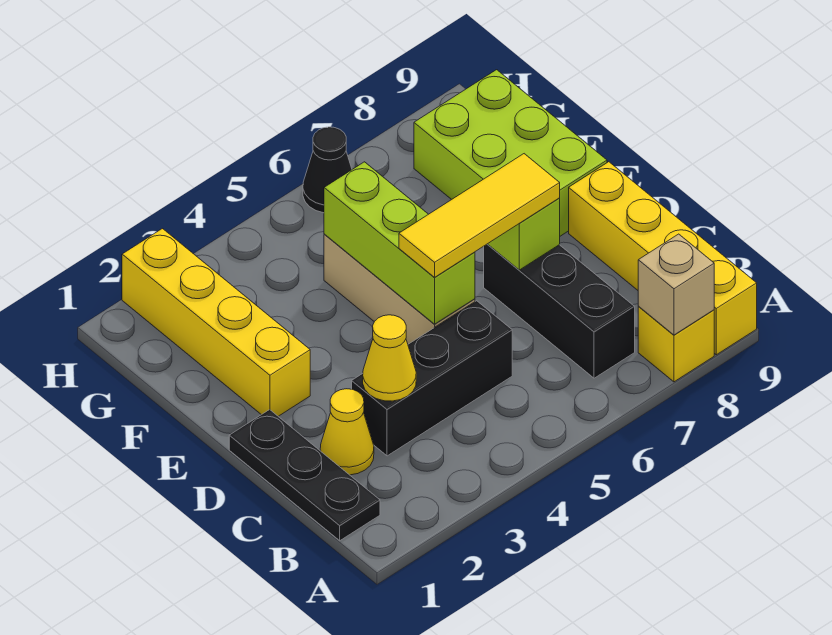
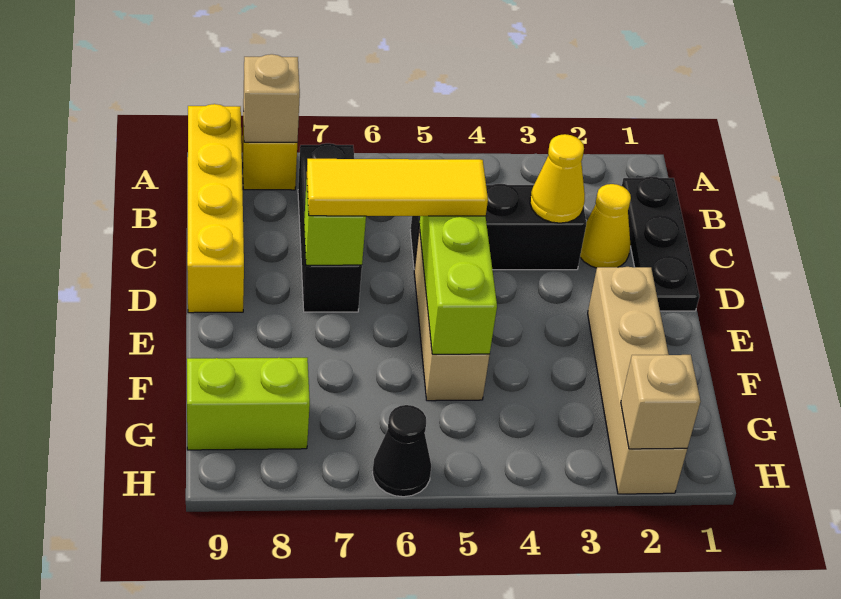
yellow brick E2:H2 level 1 -> tan brick E2:H2 level 1
lime brick E8:G9 level 1 -> lime brick G8:G9 level 1
none -> tan brick H2 level 2

